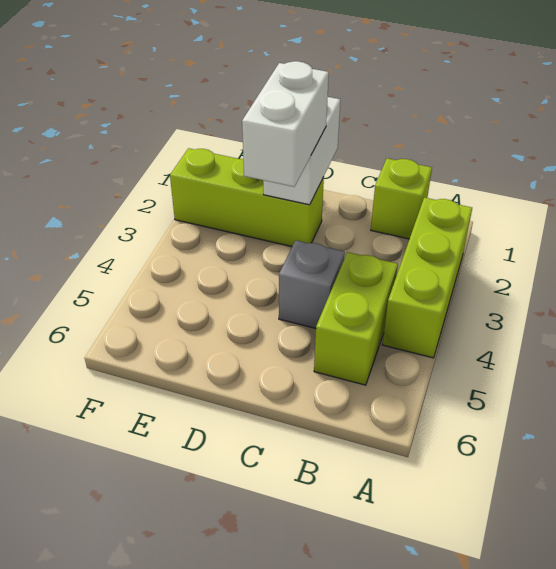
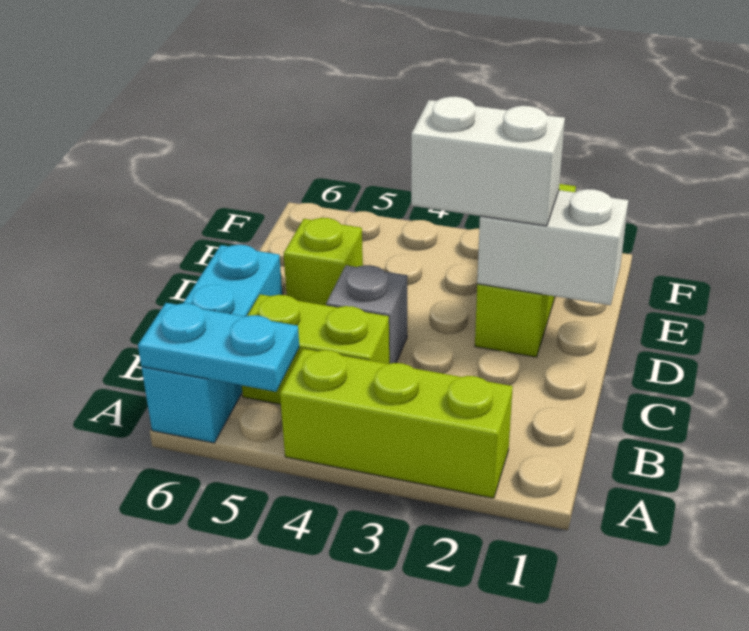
none -> cyan plate A5:A6 level 2
none -> cyan brick A6:C6 level 1
lime brick B1 level 1 -> lime brick D5 level 1

